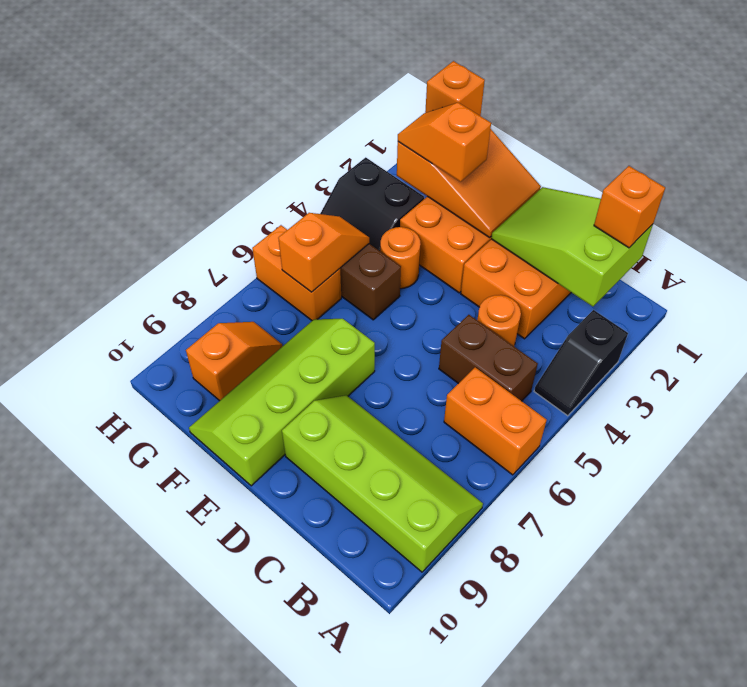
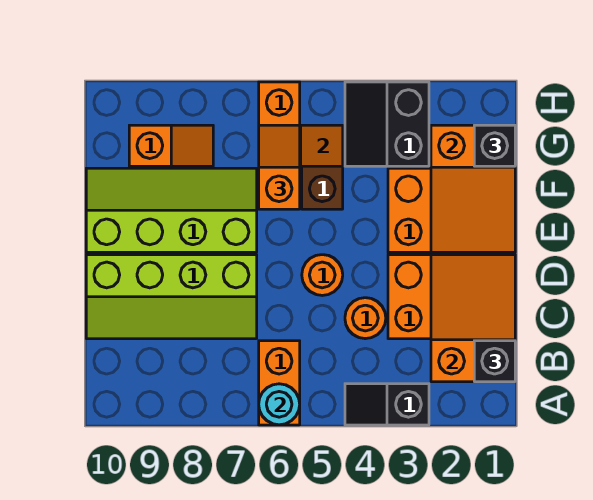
none -> cyan round brick A6 level 2
lime slope A8:D9 level 1 top 9 -> lime slope C7:D10 level 1 top D
lime slope B1:D2 level 2 top B -> orange slope B1:D2 level 2 top B
orange brick B1 level 3 -> black brick B1 level 3
brown brick B5:C5 level 1 -> none
orange slope F2:G2 level 3 top F -> orange slope F6:G6 level 3 top F
orange round brick F4 level 1 -> orange round brick D5 level 1
orange brick G1 level 3 -> black brick G1 level 3

